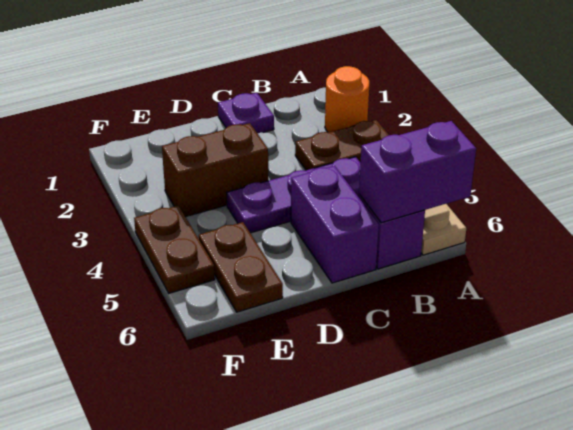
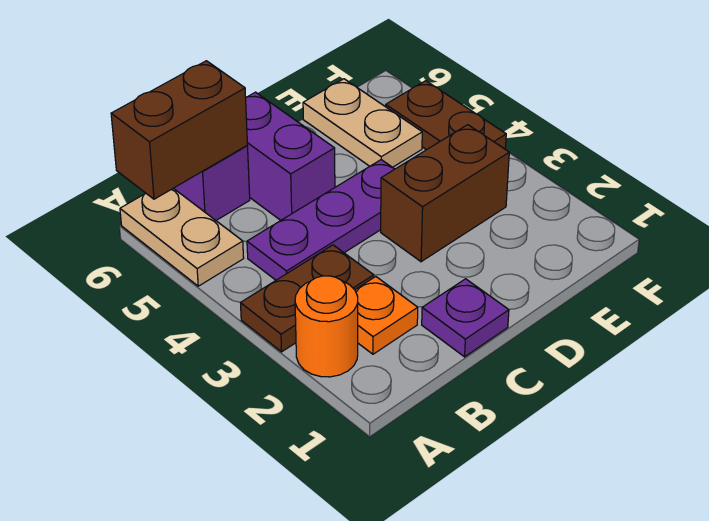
purple brick A6:B6 level 2 -> brown brick A6:B6 level 2
none -> orange plate B2 level 1
brown plate E5:E6 level 1 -> tan plate E5:E6 level 1

